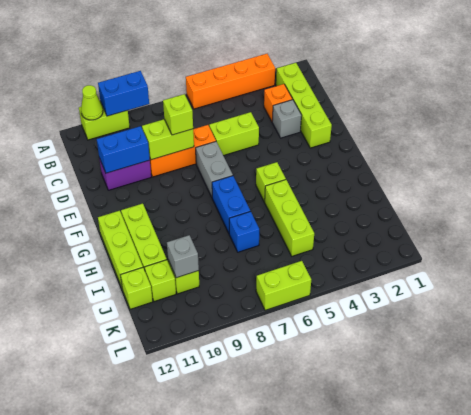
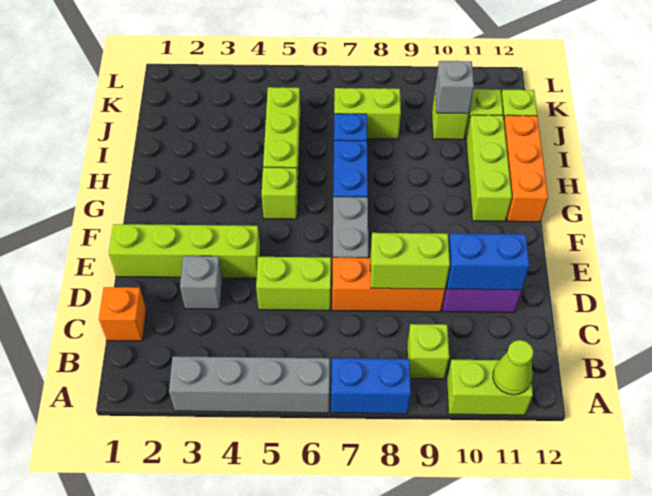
orange brick A3:A6 level 1 -> grey brick A3:A6 level 1
blue brick A9:A10 level 2 -> blue brick A7:A8 level 1
lime brick B2:E2 level 1 -> lime brick E1:E4 level 1
orange brick C3 level 1 -> orange brick C1 level 1
lime brick D8 level 3 -> lime brick B9 level 1
lime brick G12:I12 level 1 -> orange brick G12:I12 level 1
lime brick L6:L7 level 1 -> lime brick J7:J8 level 1

